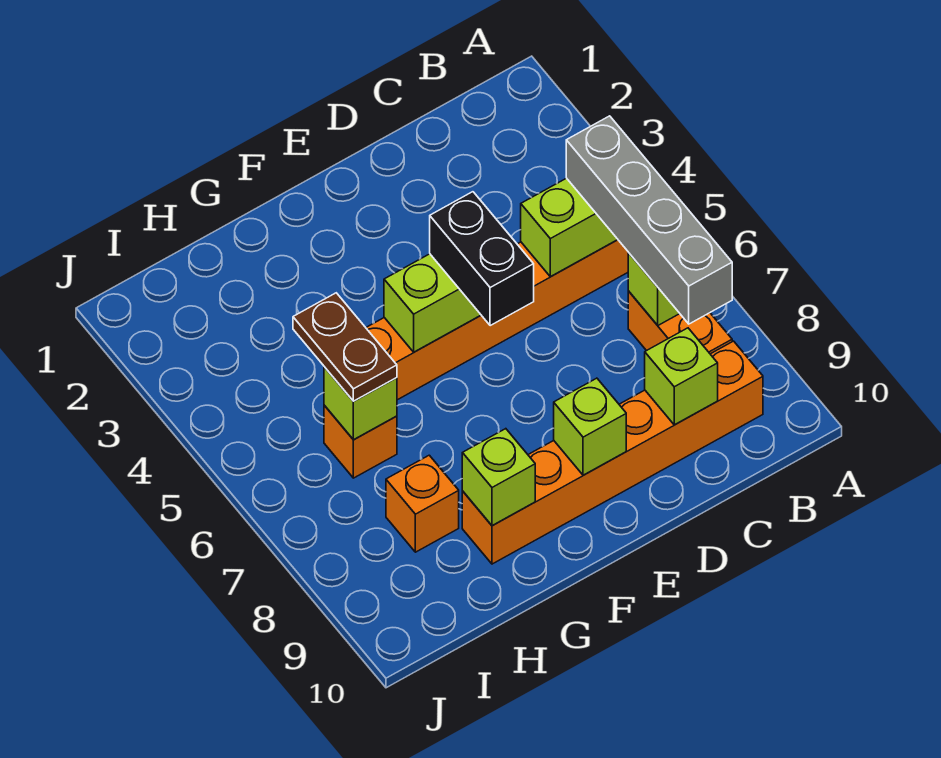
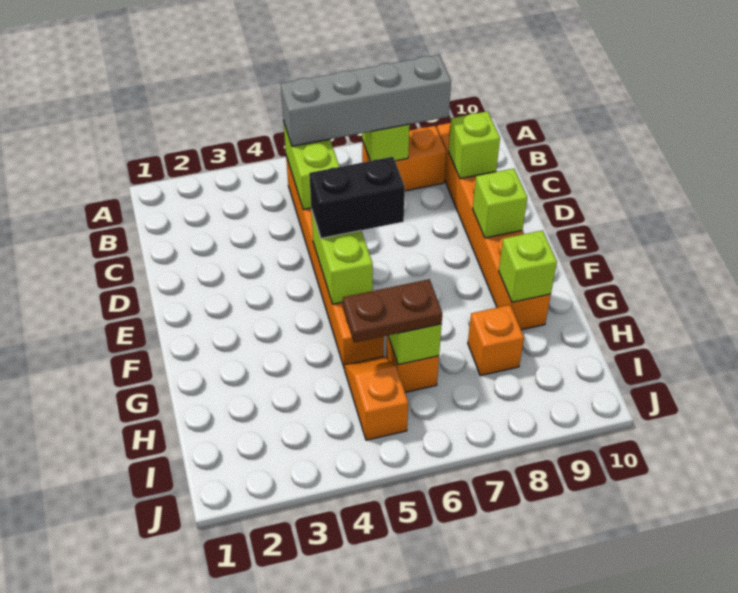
none -> orange slope H5:I5 level 1 top I

